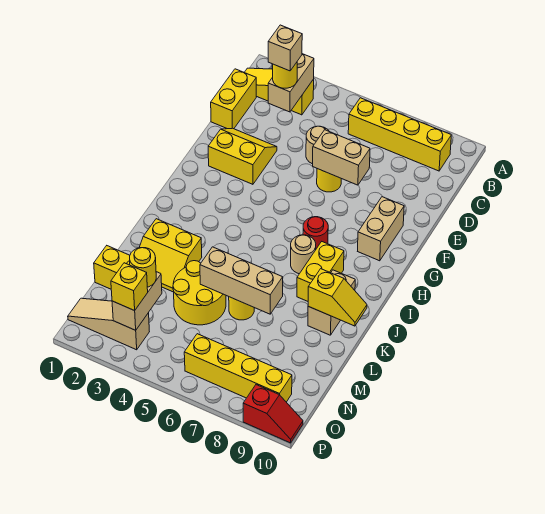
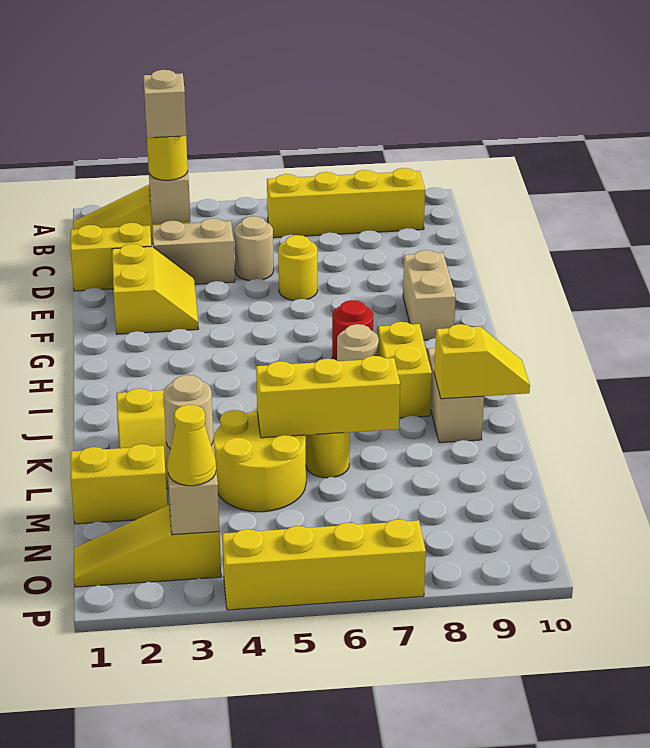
yellow brick C1:D1 level 1 -> yellow brick D1:D2 level 1
yellow slope E2:F3 level 1 top F -> yellow slope E2:F3 level 1 top 2
tan brick E6:E7 level 2 -> tan brick D3:D4 level 1
tan brick L5:L7 level 2 -> yellow brick L5:L7 level 2
yellow round brick N3 level 3 -> tan round brick N3 level 3
tan slope O1:O3 level 1 top 3 -> yellow slope O1:O3 level 1 top 3
yellow brick O3 level 3 -> yellow cone O3 level 3
yellow brick O6:O9 level 1 -> yellow brick P4:P7 level 1
red slope P9:P10 level 1 top 9 -> none

